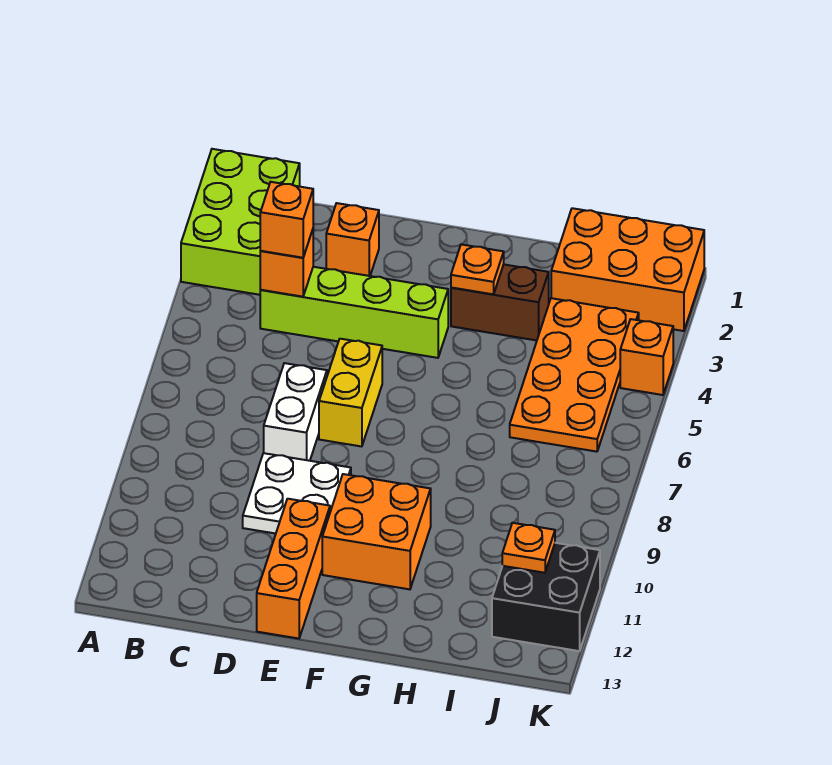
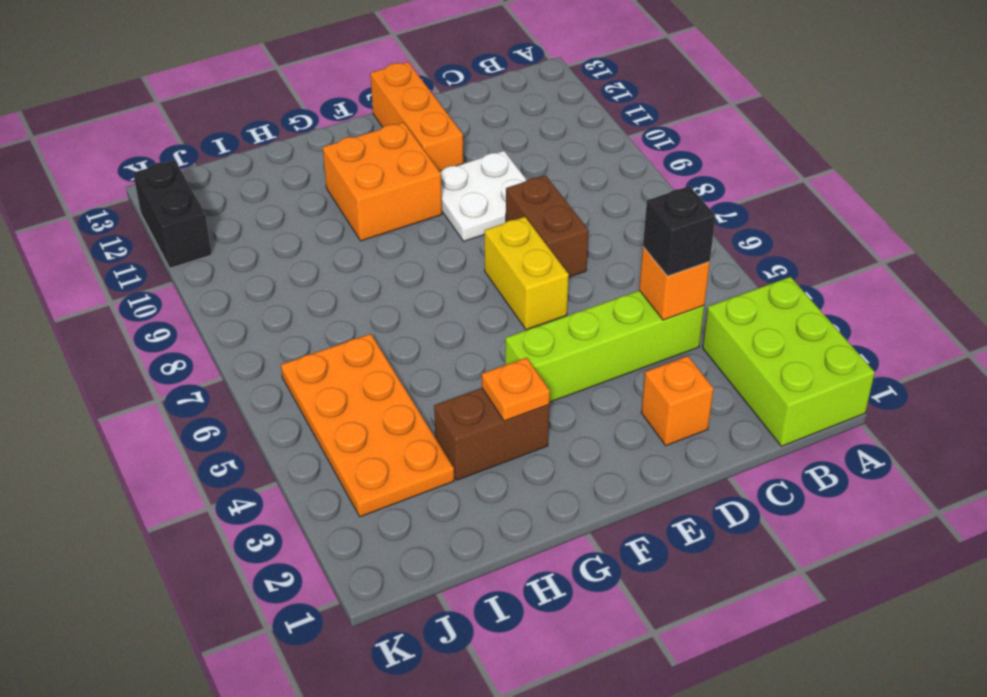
orange brick C4 level 3 -> black brick C4 level 3
white brick D7:D8 level 1 -> brown brick D7:D8 level 1
orange brick I1:K2 level 1 -> none
black brick J11:K12 level 1 -> black brick K11:K12 level 1
orange plate J11 level 2 -> none
orange brick K4 level 1 -> none

